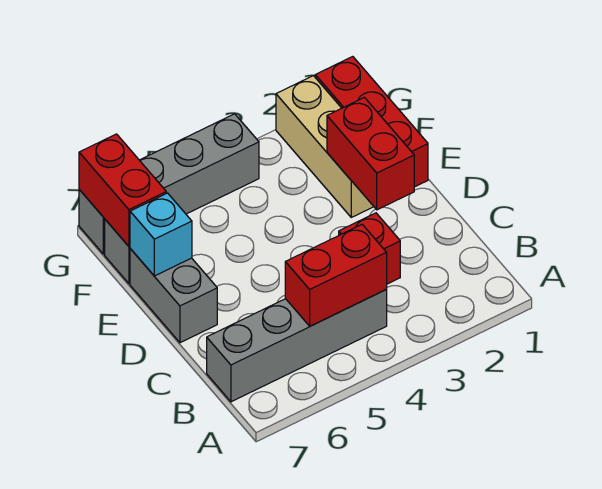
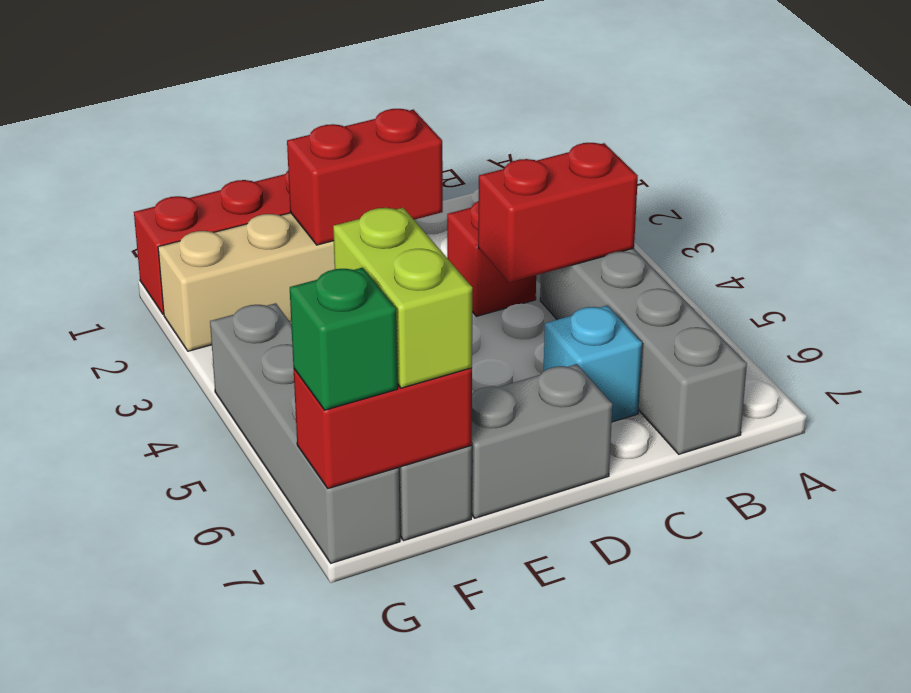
red brick B4:B5 level 2 -> red brick B4:C4 level 2
cyan brick E7 level 2 -> cyan brick C6 level 1
none -> lime brick F6:F7 level 3
none -> green brick G7 level 3

